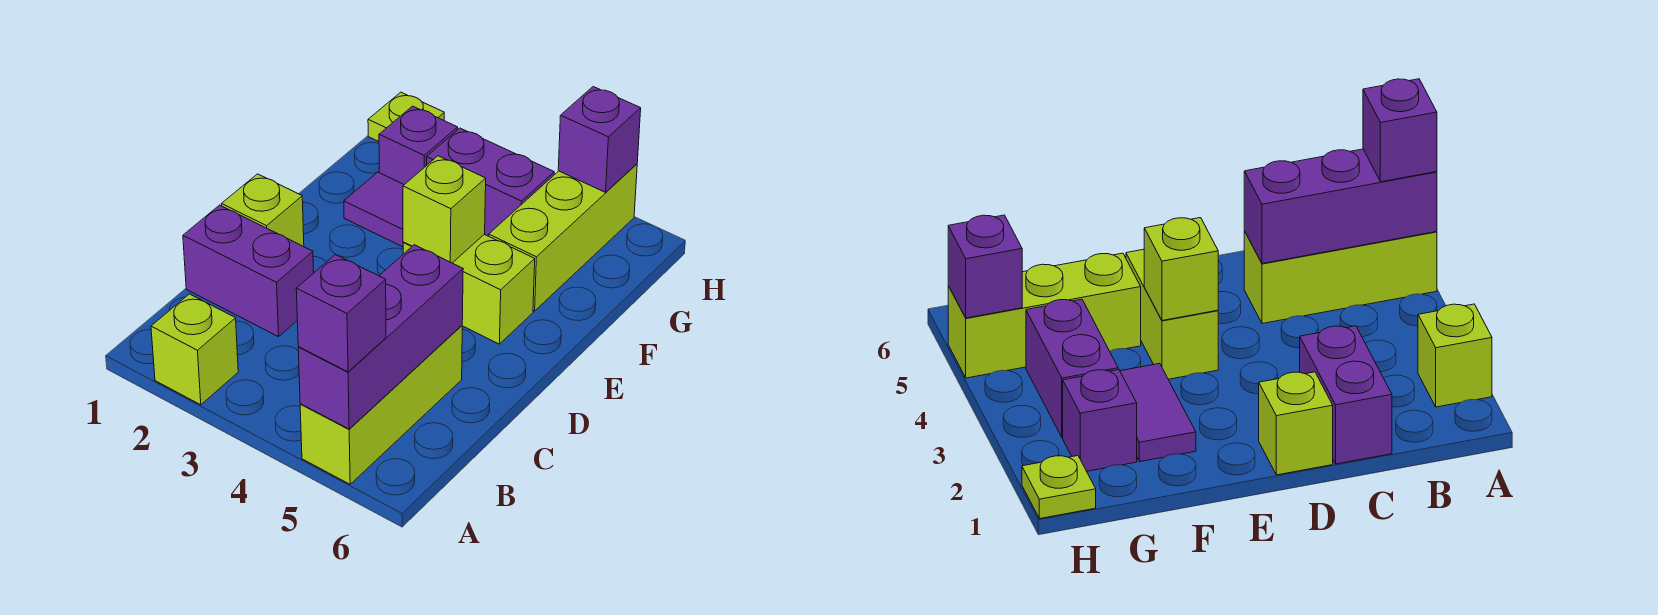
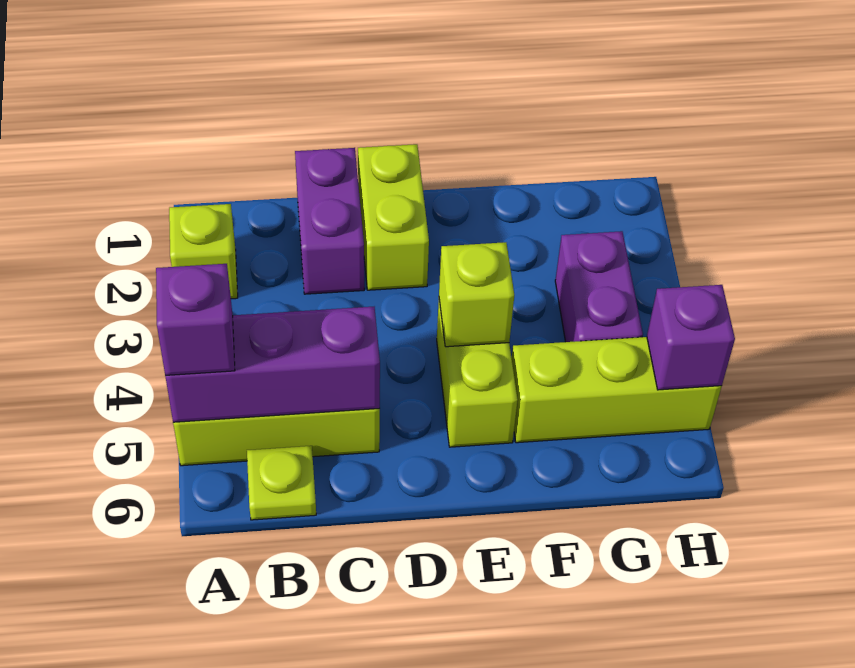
lime brick D1 level 1 -> lime brick D1:D2 level 1
purple tile F2:F3 level 1 -> none
purple brick G2 level 1 -> none
lime plate H1 level 1 -> lime plate B6 level 1

